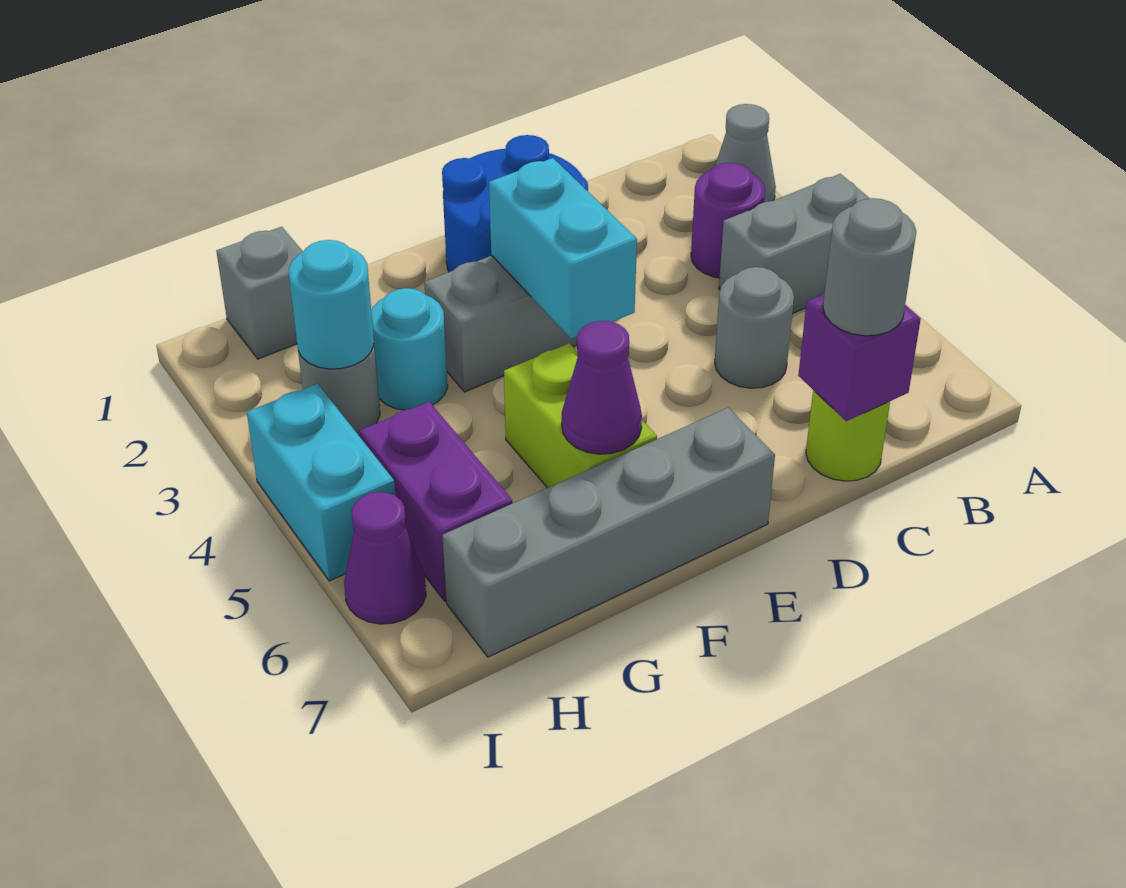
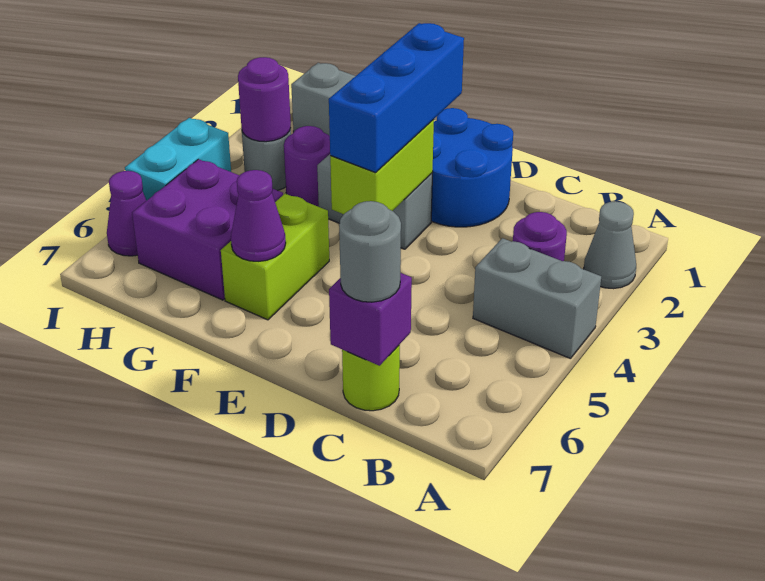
grey round brick C5 level 1 -> none
none -> blue brick E2:E4 level 3
cyan brick E3:E4 level 2 -> lime brick E3:E4 level 2
grey brick E7:H7 level 1 -> none
cyan round brick G3 level 1 -> purple round brick G3 level 1
cyan round brick H3 level 2 -> purple round brick H3 level 2
purple brick H5:H6 level 1 -> purple brick G5:H6 level 1

